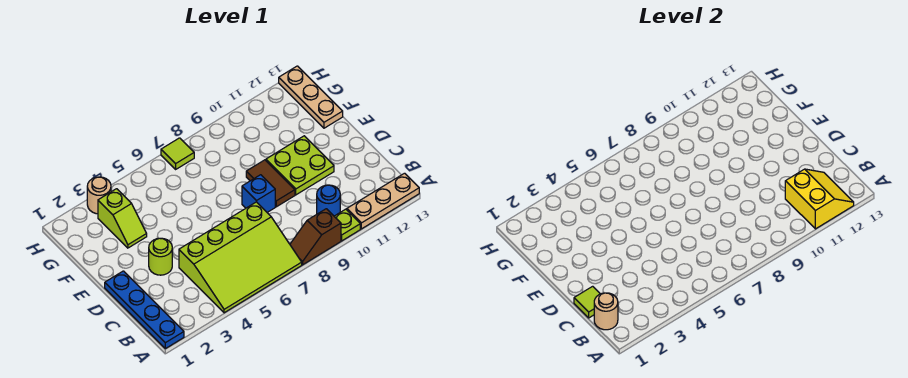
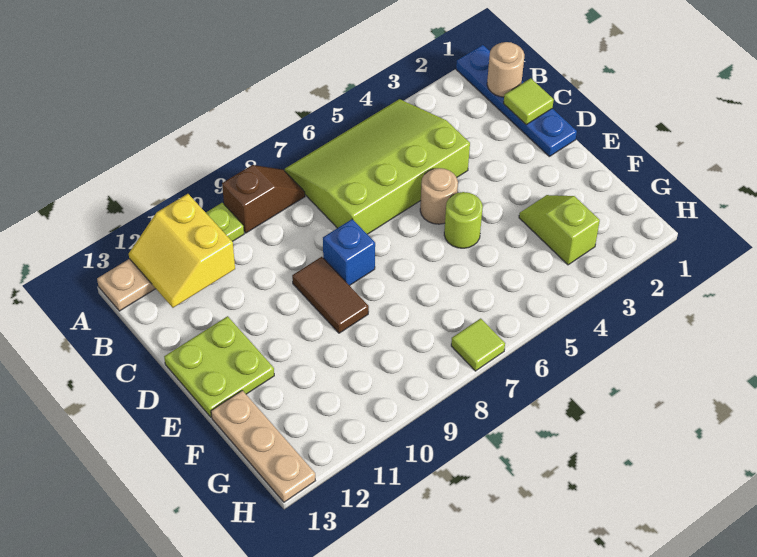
blue round brick B10 level 1 -> none
lime round brick D3 level 1 -> lime round brick E5 level 1
lime plate D10:E11 level 1 -> lime plate D12:E13 level 1
tan round brick H3 level 1 -> tan round brick D5 level 1

